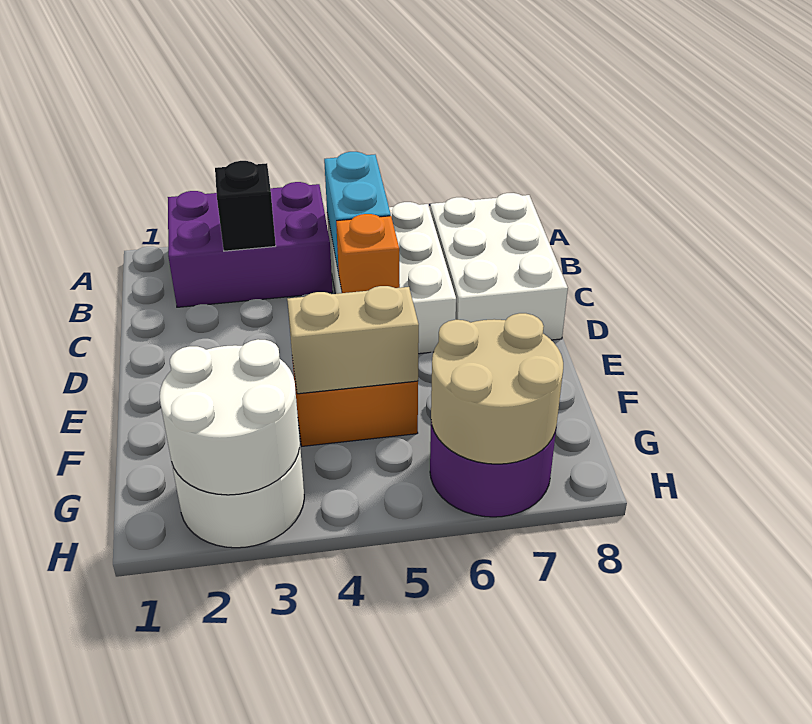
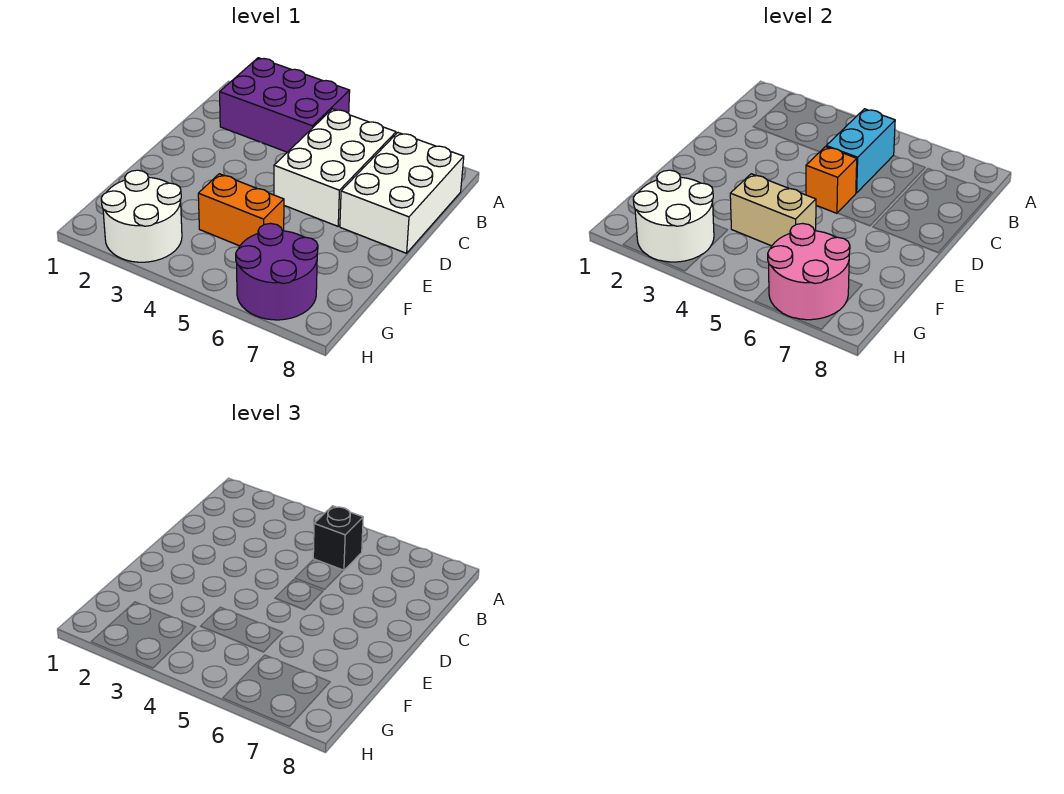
black brick B3 level 2 -> black brick B5 level 3
tan round brick G6:H7 level 2 -> pink round brick G6:H7 level 2

